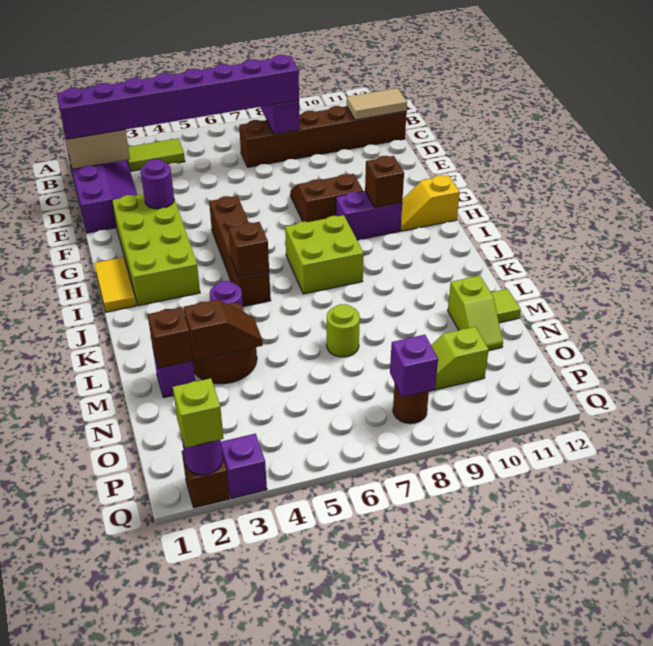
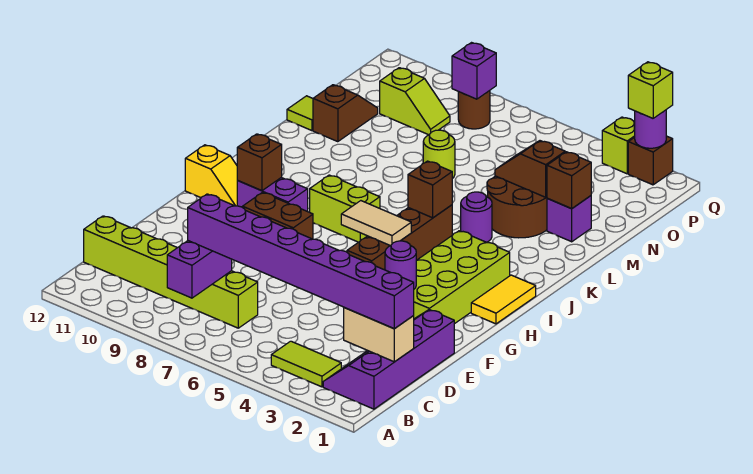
brown brick C7:C12 level 1 -> lime brick C7:C12 level 1
tan tile C11:C12 level 2 -> tan tile H5:H6 level 2
lime brick I7:J8 level 1 -> lime brick I7:I8 level 1
lime slope M11:N11 level 1 top M -> brown slope M11:N11 level 1 top M
purple brick Q3 level 1 -> lime brick Q3 level 1

